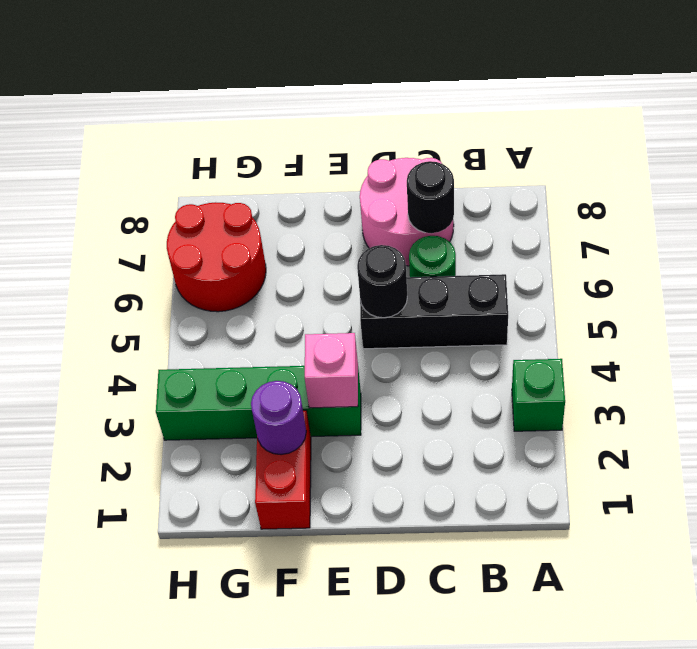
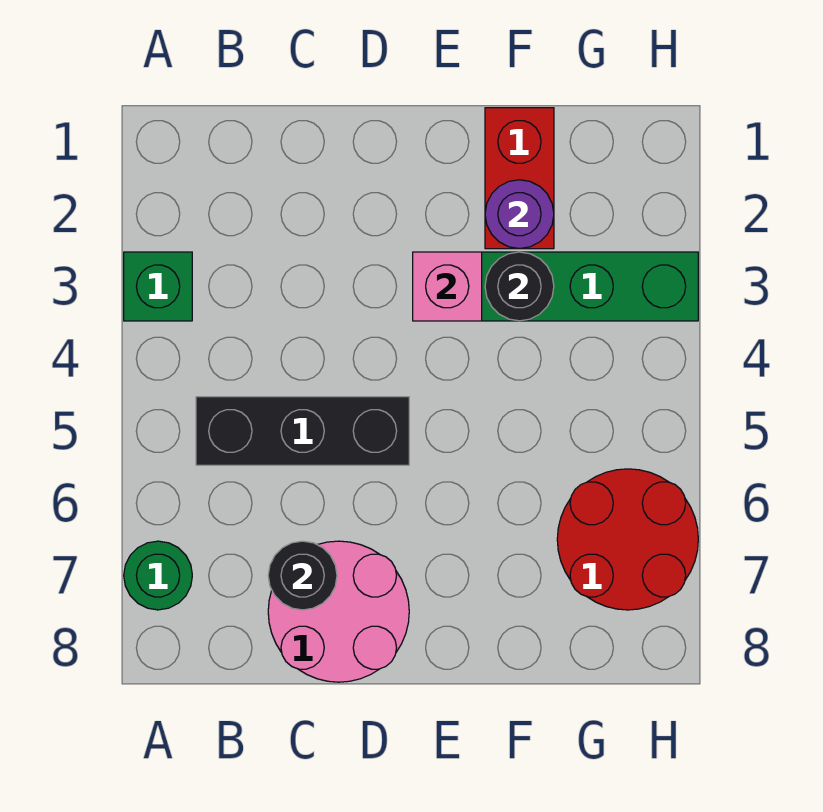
green round brick C6 level 1 -> green round brick A7 level 1
black round brick D5 level 2 -> black round brick F3 level 2

